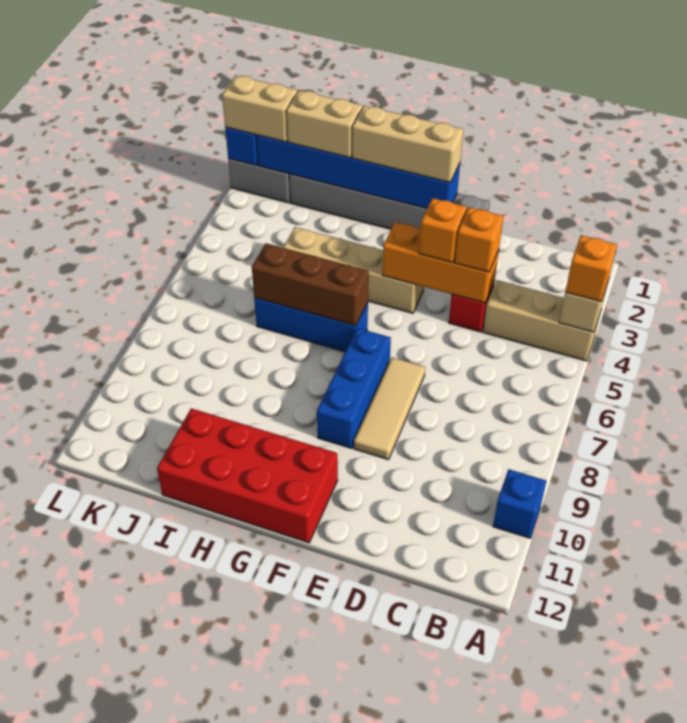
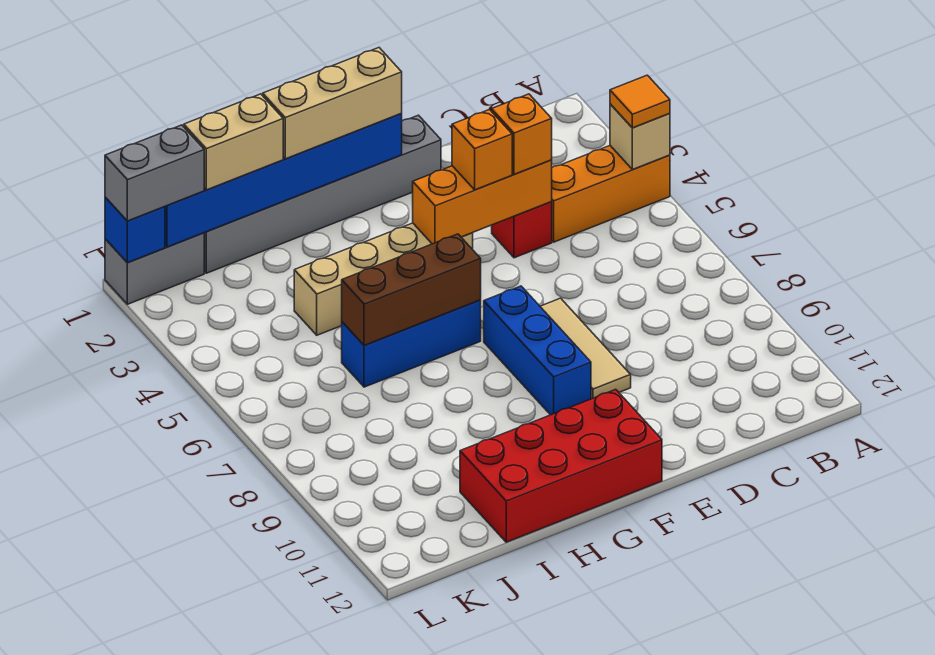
tan brick A4:C4 level 1 -> orange brick A4:C4 level 1
orange brick A4 level 3 -> orange tile A4 level 3
blue brick A10 level 1 -> none
tan brick K1:L1 level 3 -> grey brick K1:L1 level 3

